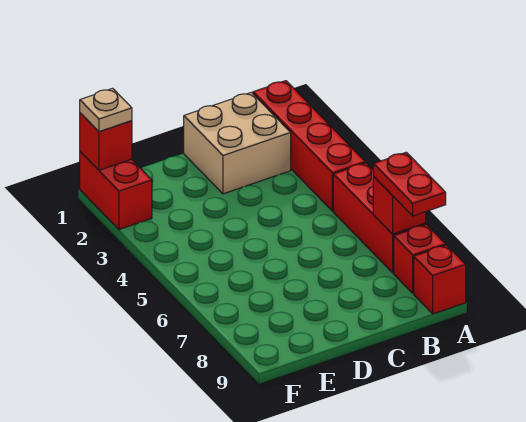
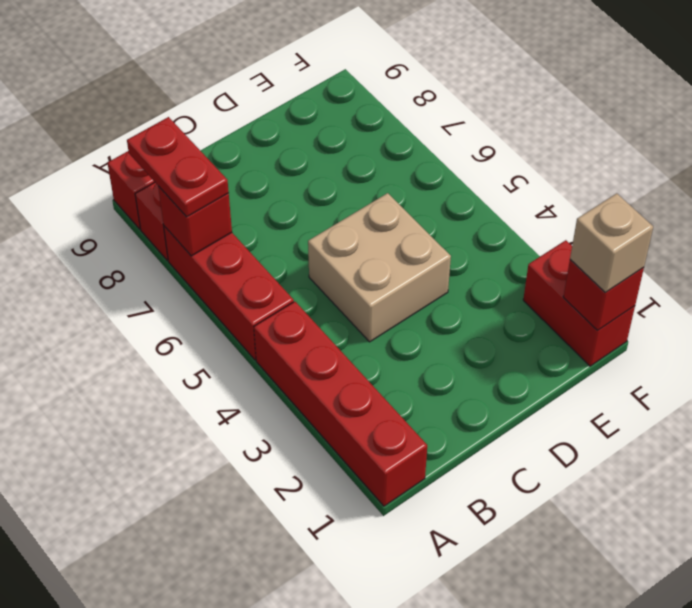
tan brick B1:C2 level 1 -> tan brick C4:D5 level 1
tan plate F1 level 3 -> tan brick F1 level 3

